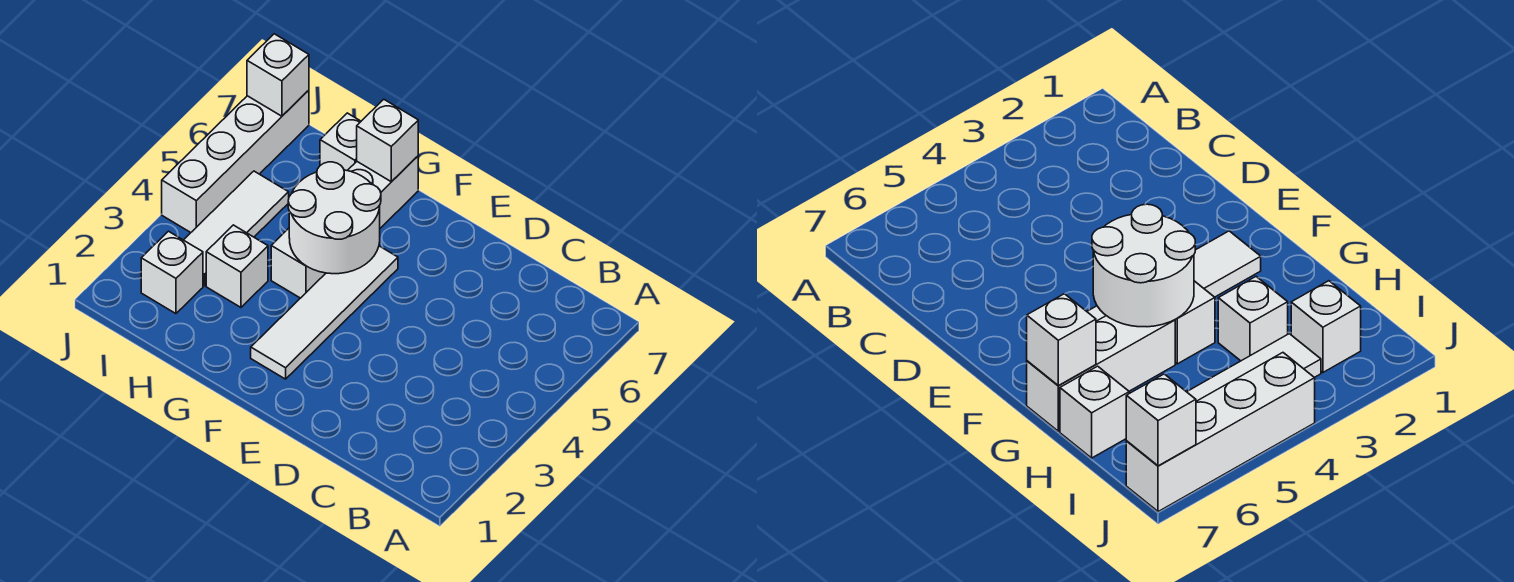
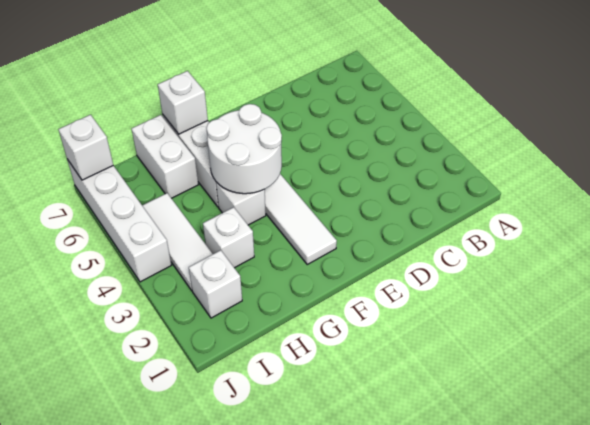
white brick H7 level 1 -> white brick H6:H7 level 1

